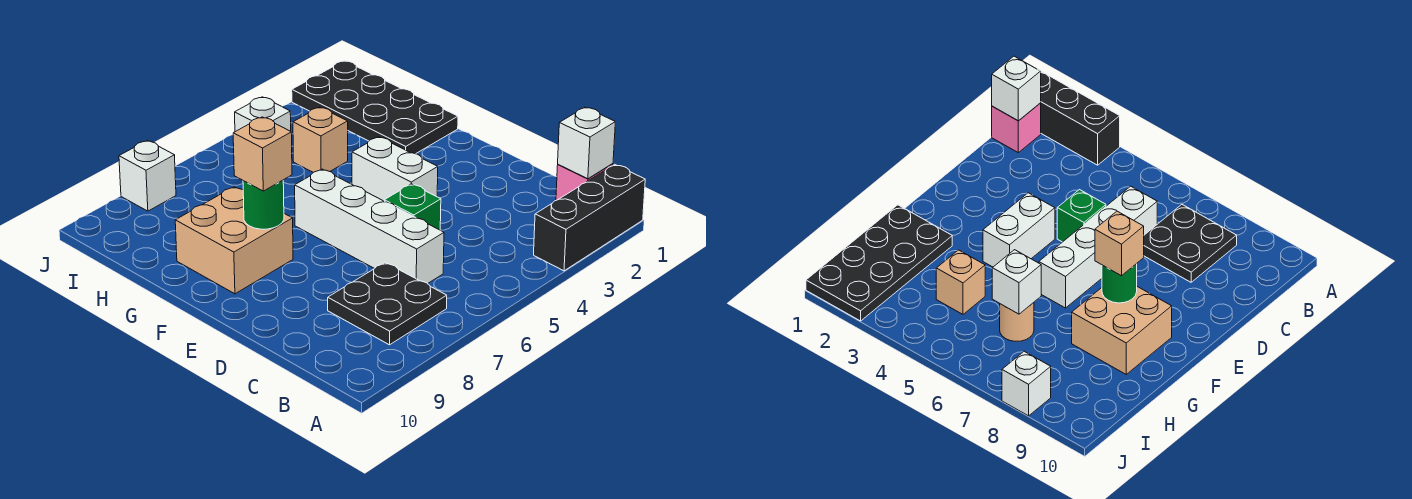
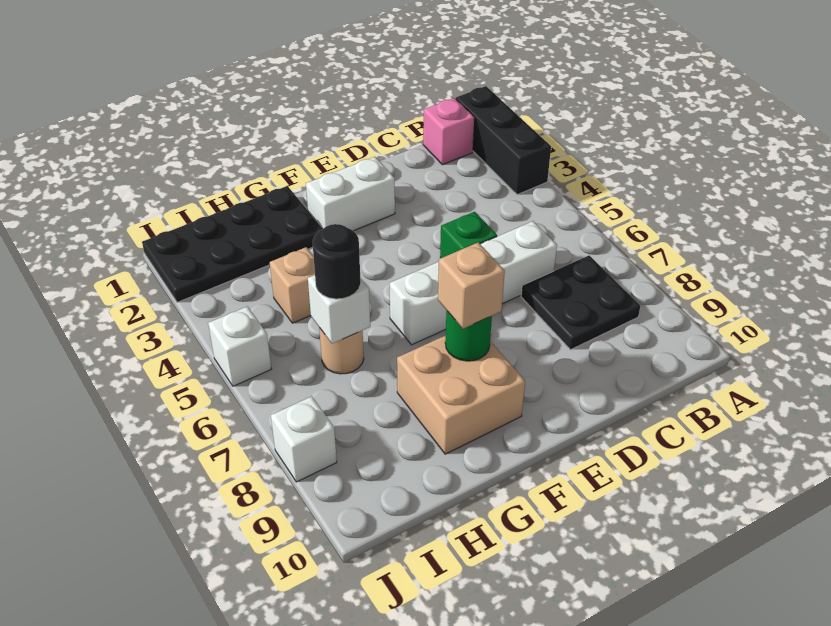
white brick B1 level 2 -> white brick J5 level 1
white brick E4:F4 level 1 -> white brick E2:F2 level 1
none -> black round brick H6 level 3

